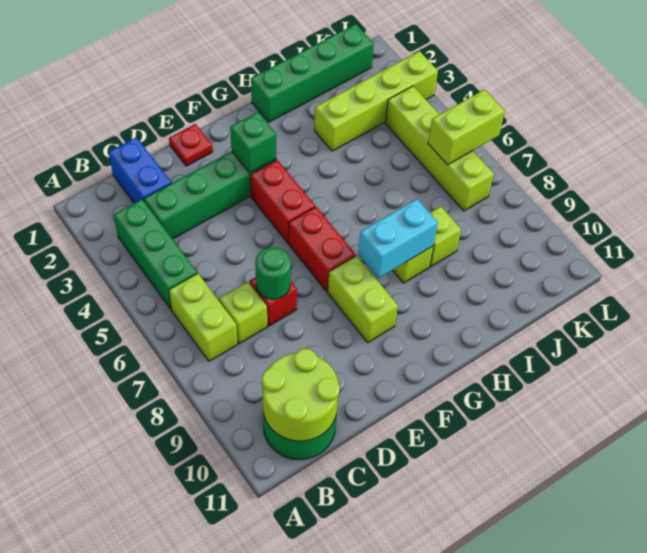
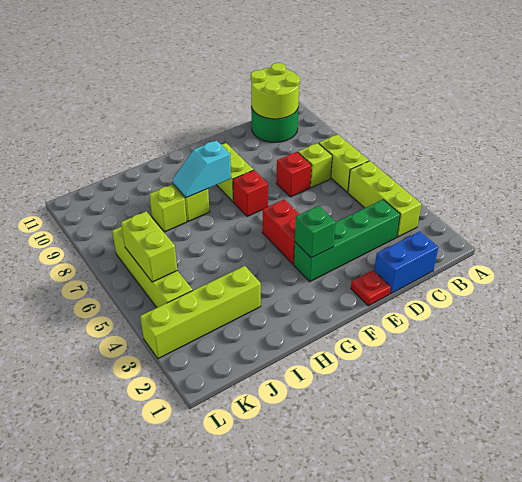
green brick B3:B5 level 1 -> lime brick B3:B5 level 1
blue brick C1:C2 level 1 -> blue brick C1:D1 level 1
green round brick D7 level 2 -> none
red brick F6:F7 level 1 -> red brick F7 level 1
cyan brick G8:H8 level 2 -> cyan slope G8:H8 level 2 top G
green brick H1:K1 level 1 -> none
lime brick K6:L6 level 2 -> lime brick K5:K6 level 2

